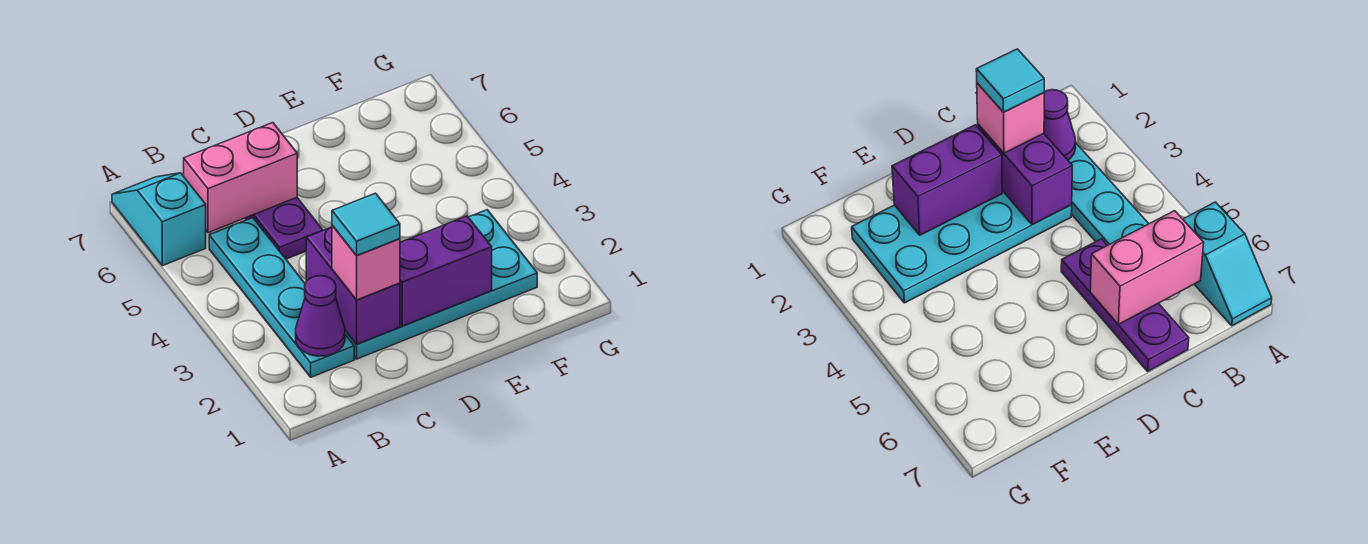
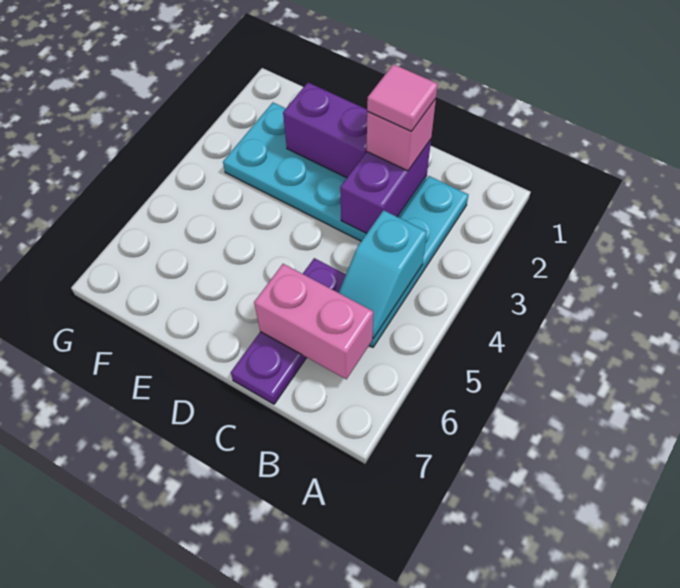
cyan slope A6:A7 level 1 top 6 -> cyan slope B4:B5 level 2 top 4
purple cone B2 level 2 -> none
cyan tile C2 level 4 -> pink tile C2 level 4

